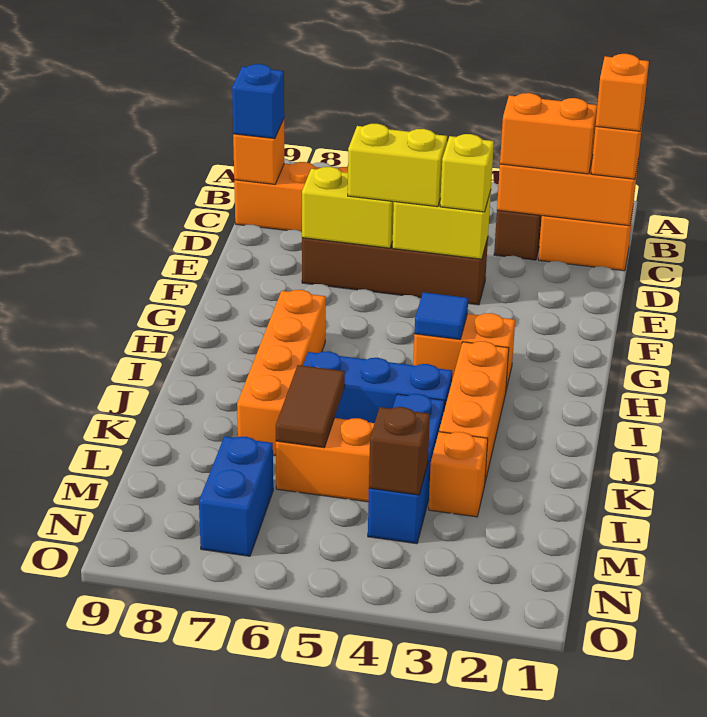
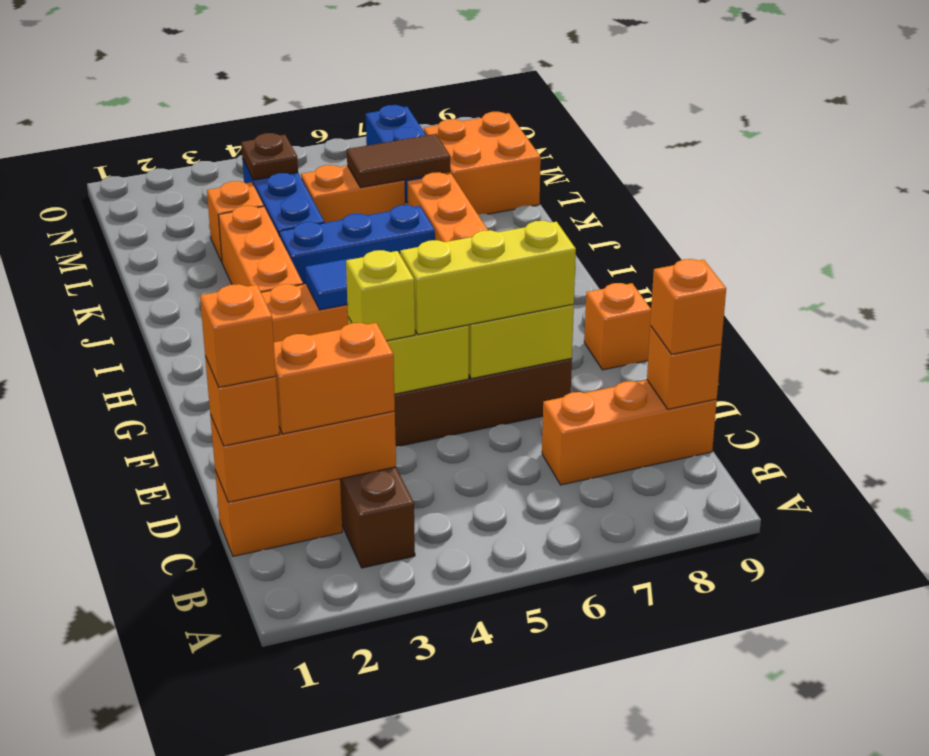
blue brick C9 level 3 -> orange brick C9 level 3
yellow brick E5:E6 level 3 -> yellow brick E5:E7 level 3
none -> orange brick F9 level 1
brown tile K6:L6 level 2 -> brown tile L6:L7 level 2
none -> orange brick L8:M9 level 1
brown brick M4 level 2 -> brown plate M4 level 2

